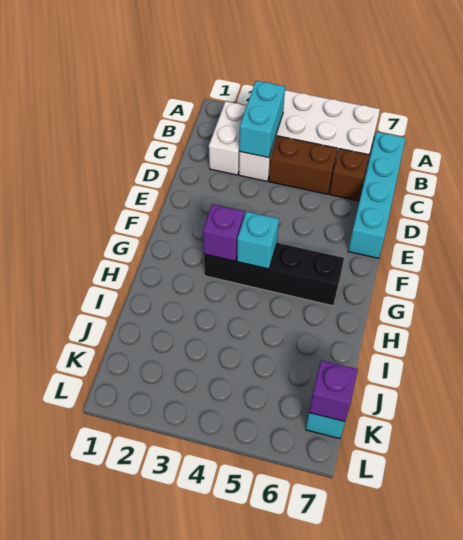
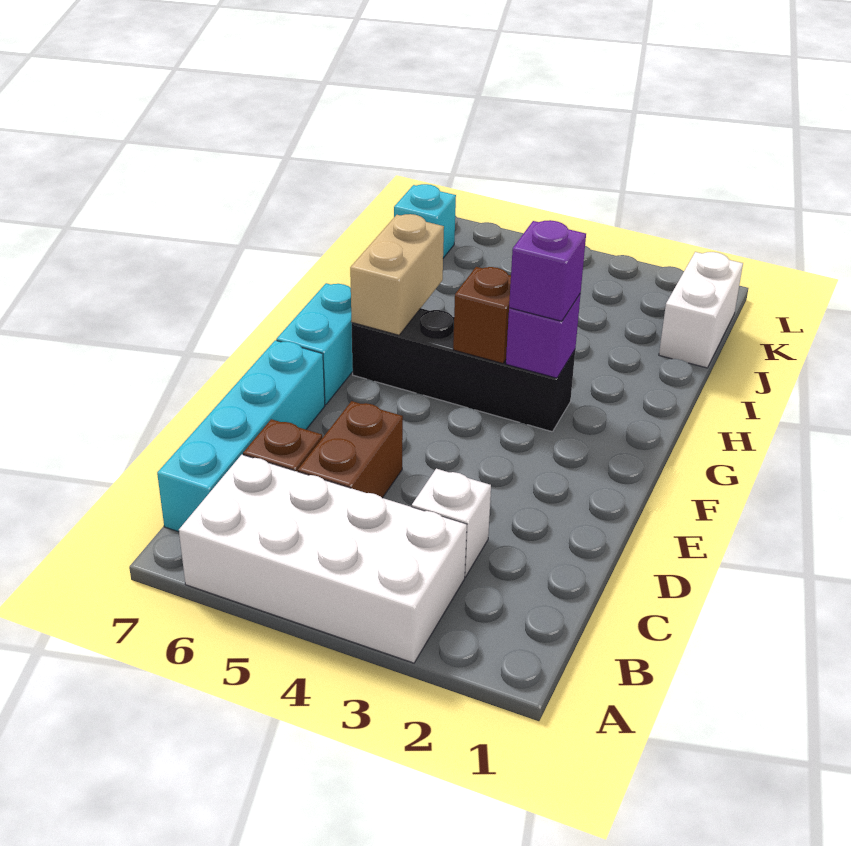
white brick B2:C2 level 1 -> white brick J1:K1 level 1
cyan brick B3:C3 level 2 -> cyan brick F7:G7 level 1
brown brick C4:C5 level 1 -> brown brick C5:D5 level 1
cyan brick G4 level 2 -> brown brick G4 level 2
none -> tan brick G6:H6 level 2
purple brick K7 level 2 -> purple brick G3 level 3

